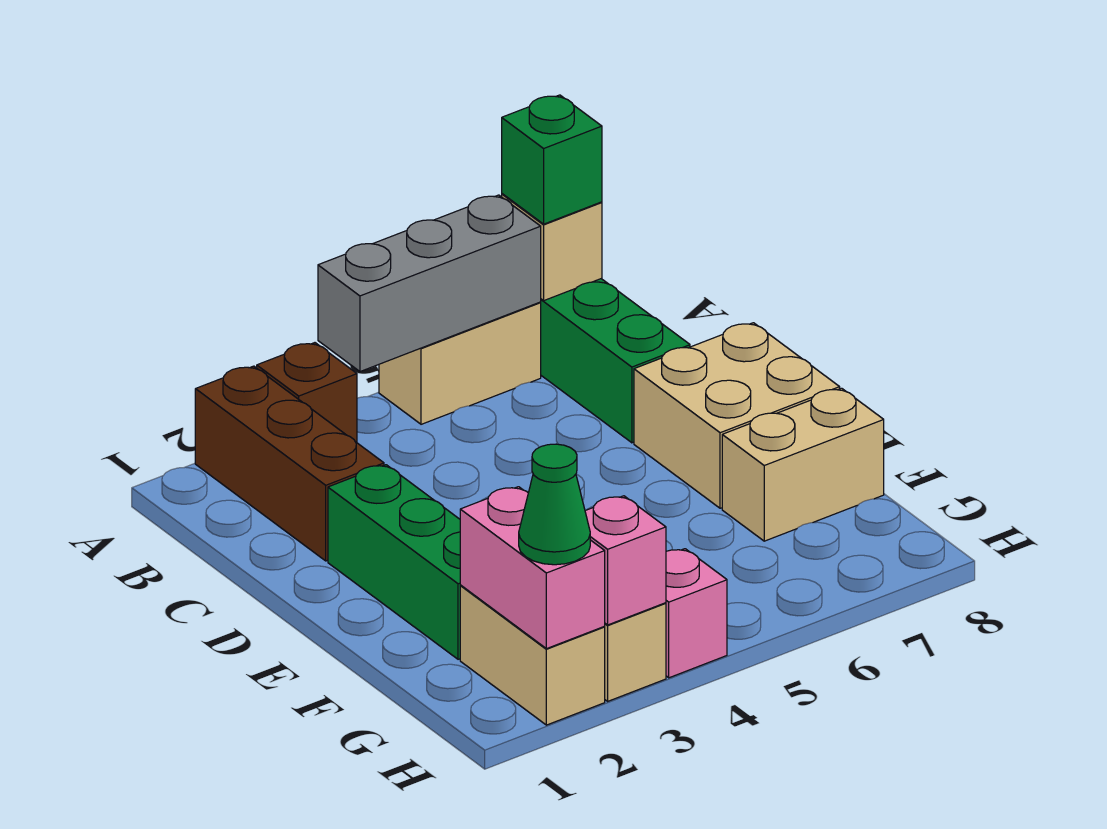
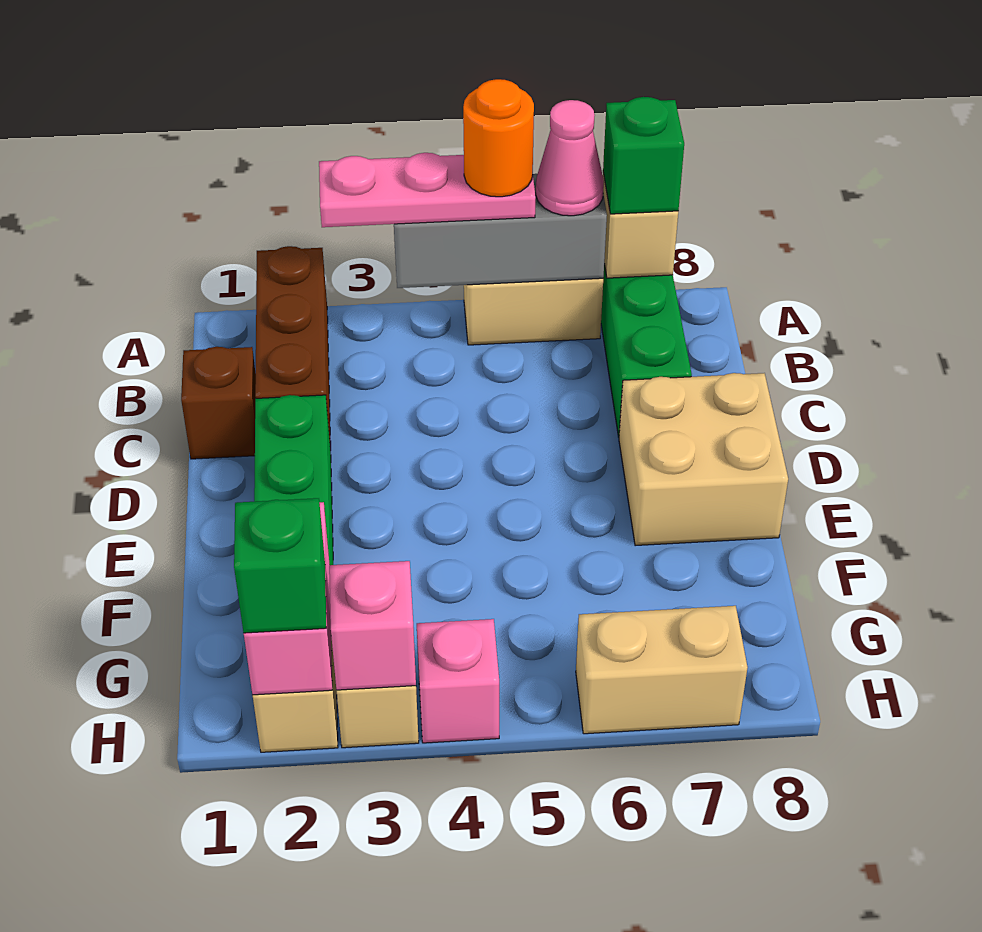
brown brick A3 level 1 -> brown brick C1 level 1
none -> pink plate A3:A5 level 3
none -> orange round brick A5 level 4
none -> pink cone A6 level 3
tan brick F7:F8 level 1 -> tan brick H6:H7 level 1
green cone H2 level 3 -> green brick H2 level 3

